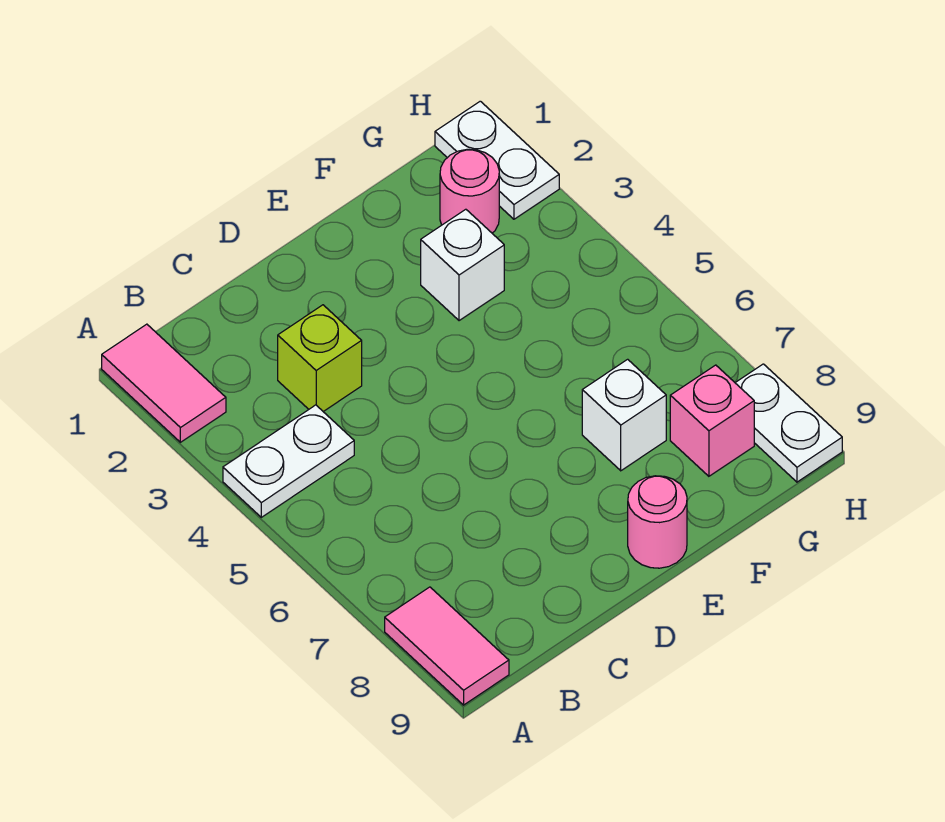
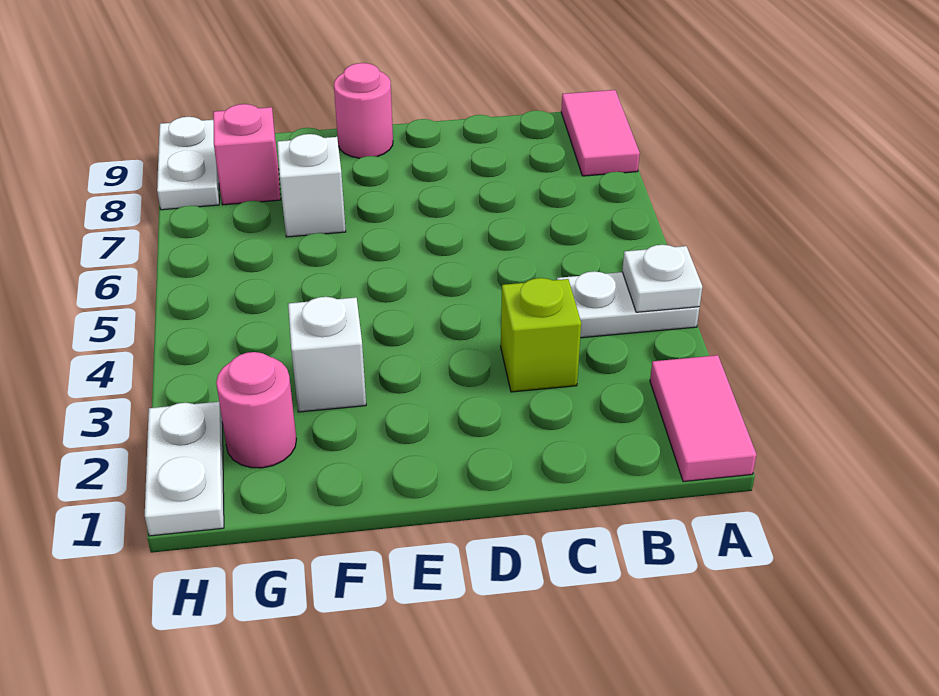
none -> white plate A4 level 2

